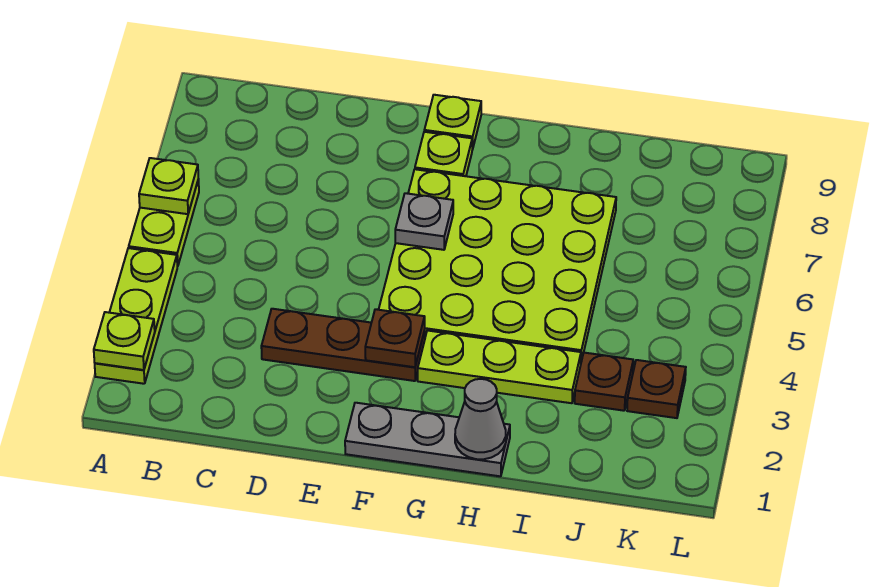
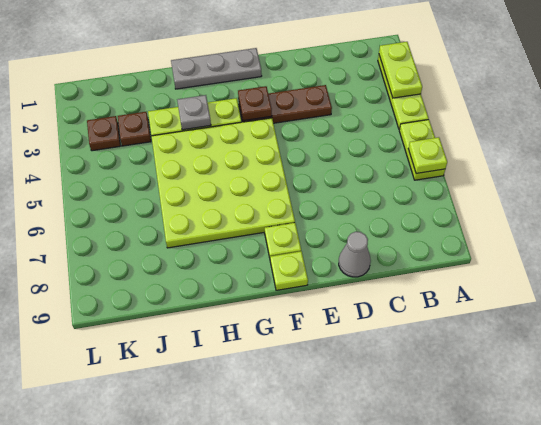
lime plate A2 level 2 -> lime plate A2:A3 level 2
grey plate F6 level 2 -> grey plate H3 level 2
grey cone H1 level 2 -> grey cone D9 level 1

